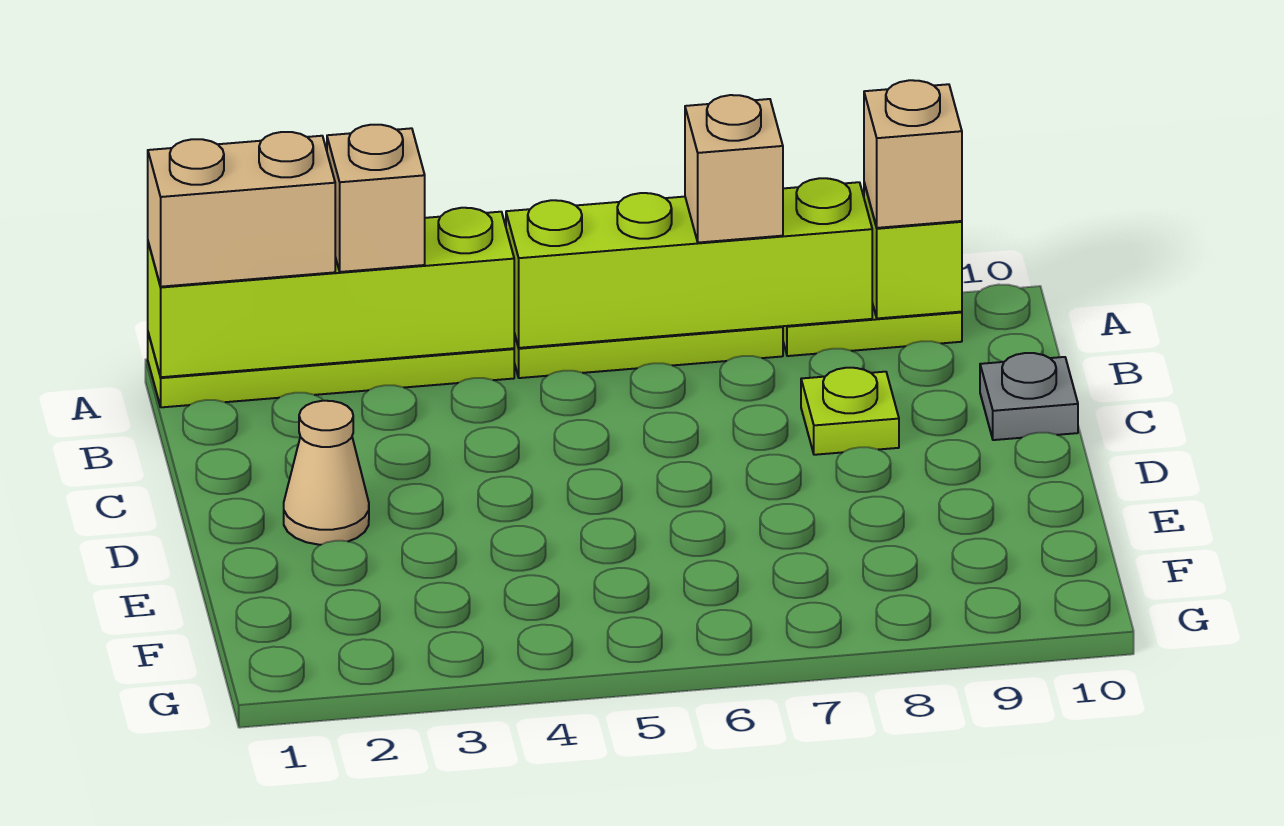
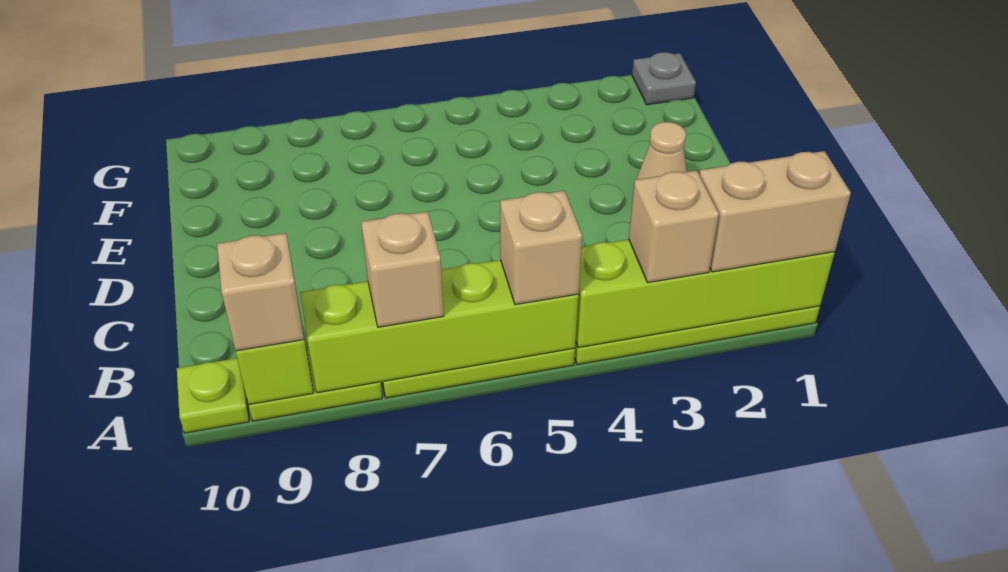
none -> tan brick A5 level 3
lime plate C8 level 1 -> lime plate A10 level 1
grey plate C10 level 1 -> grey plate G1 level 1

